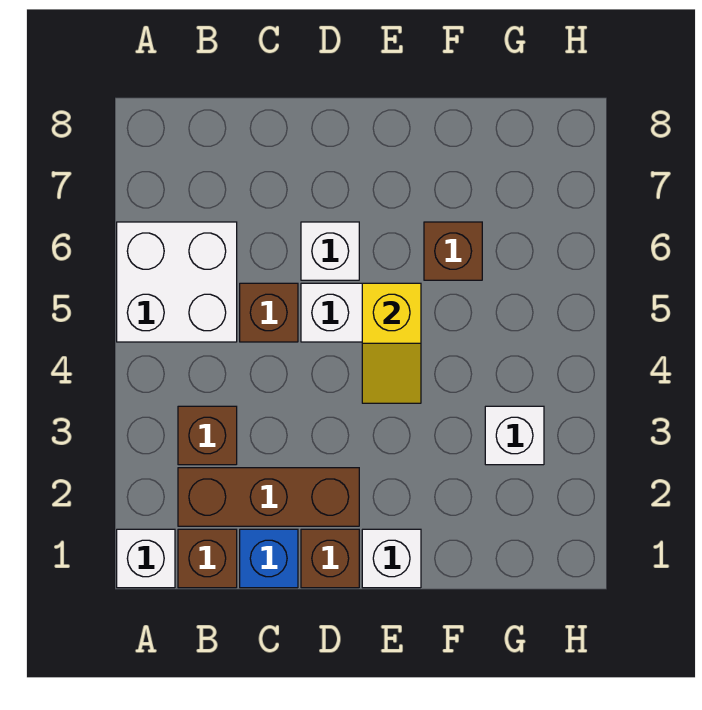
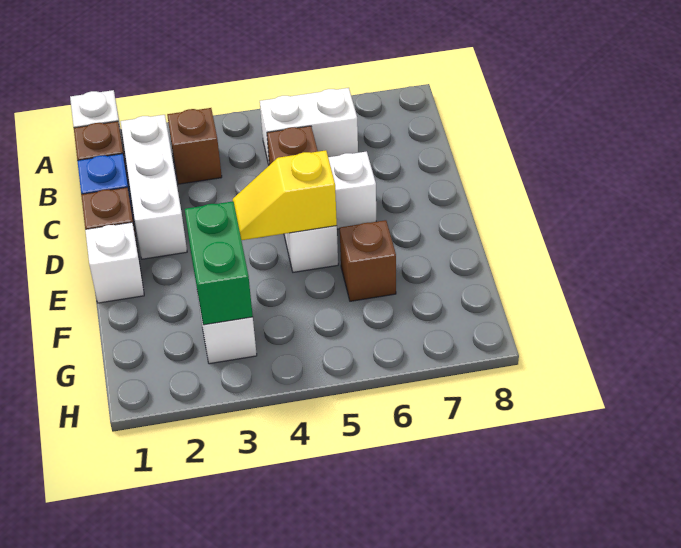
white brick A5:B6 level 1 -> white brick B5:B6 level 1
brown brick B2:D2 level 1 -> white brick B2:D2 level 1
none -> green brick F3:G3 level 2

